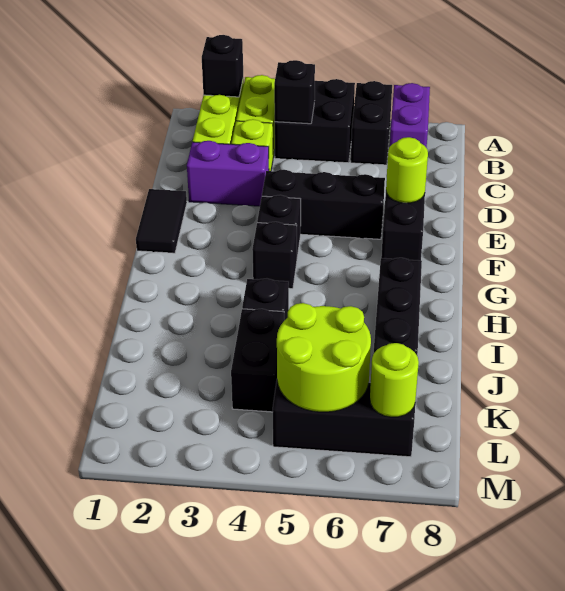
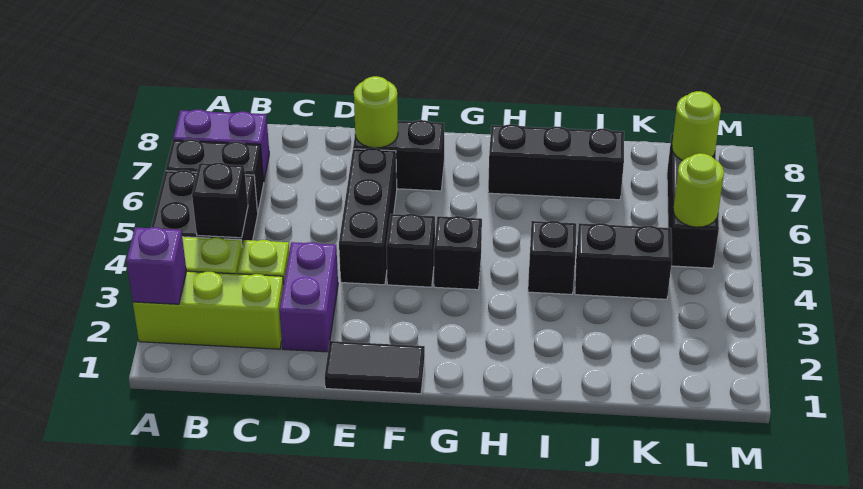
black brick A2 level 2 -> purple brick A2 level 2
lime round brick K5:L6 level 2 -> lime round brick L5 level 2

